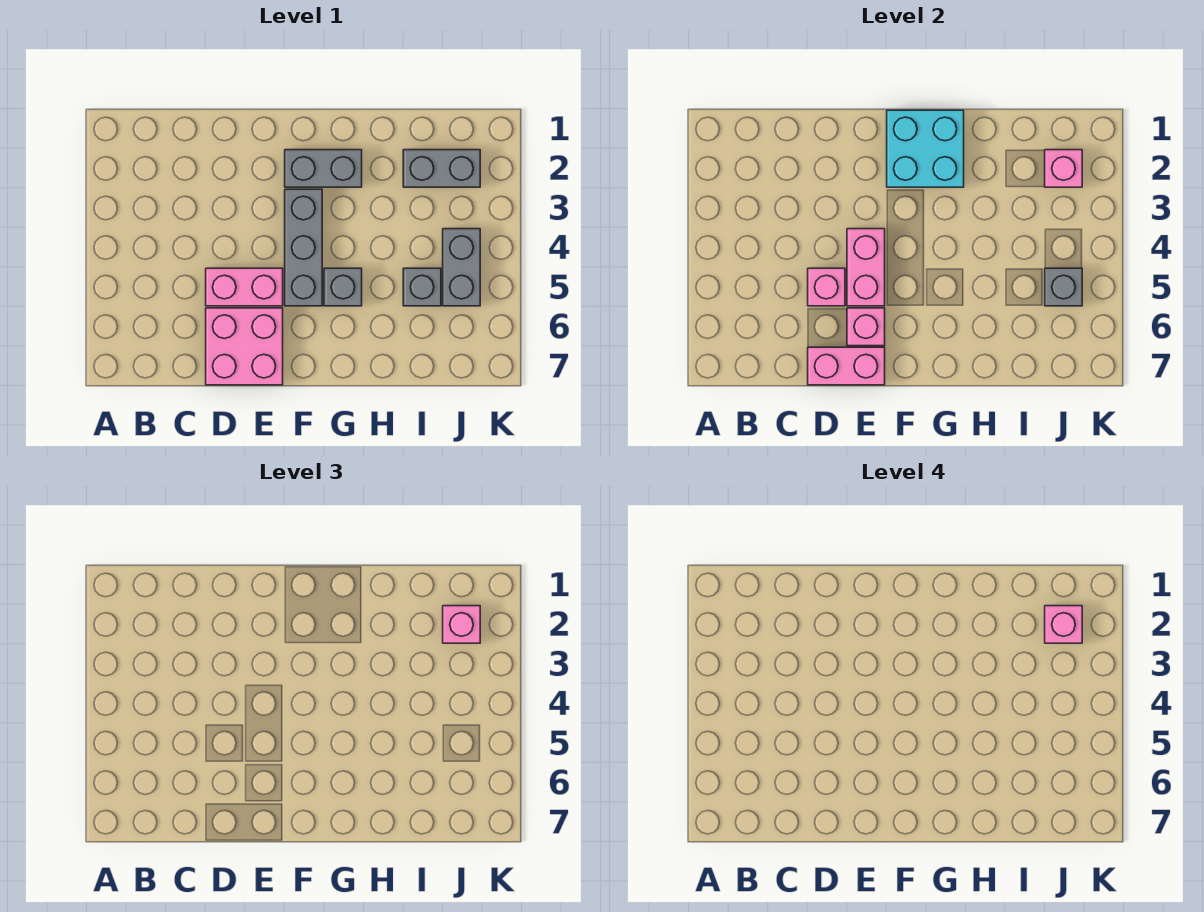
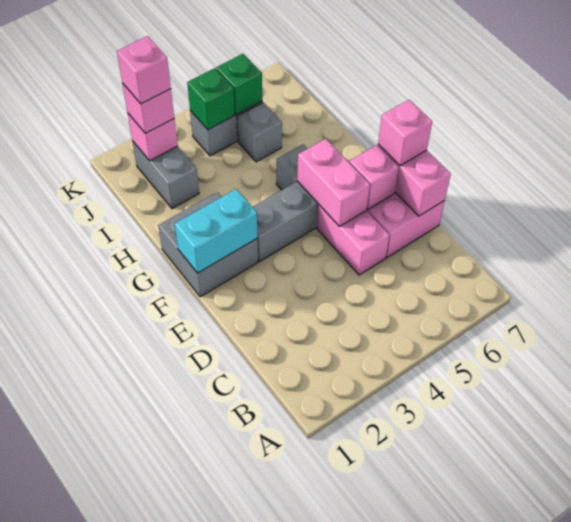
pink brick D5 level 2 -> pink brick E7 level 3
pink brick E4:E5 level 2 -> pink brick E5:F5 level 2
cyan brick F1:G2 level 2 -> cyan brick F1:F2 level 2
grey brick F2:G2 level 1 -> grey brick F1:G2 level 1
none -> green brick J4 level 2
grey brick J5 level 2 -> green brick J5 level 2

